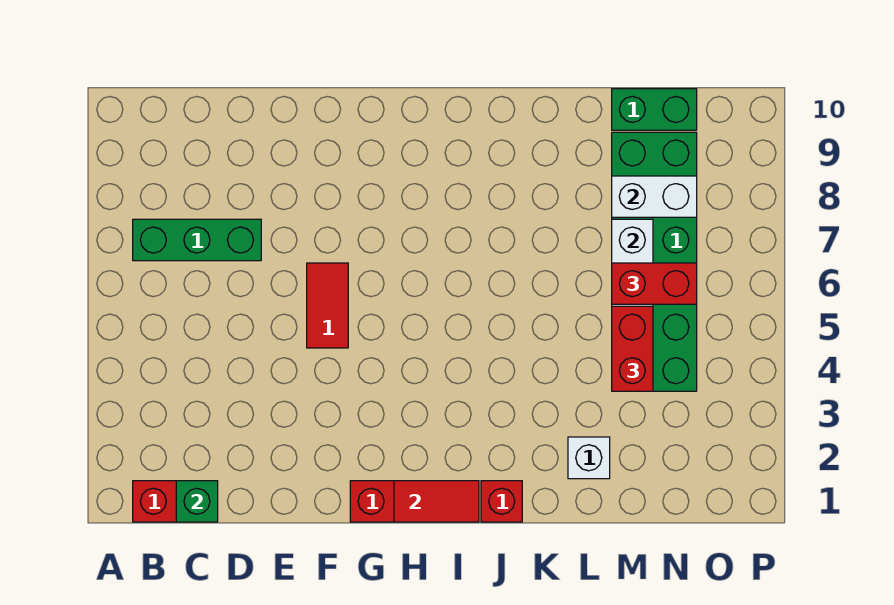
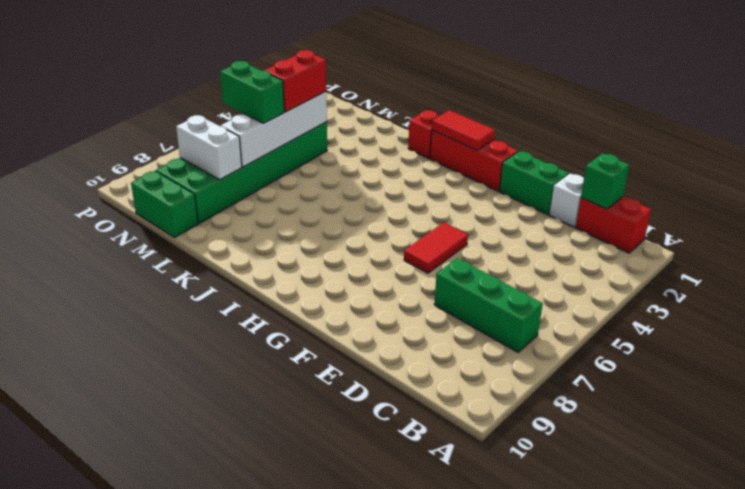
none -> green brick E1:F1 level 1
white brick L2 level 1 -> white brick D1 level 1
red brick M6:N6 level 3 -> green brick M6:N6 level 3

